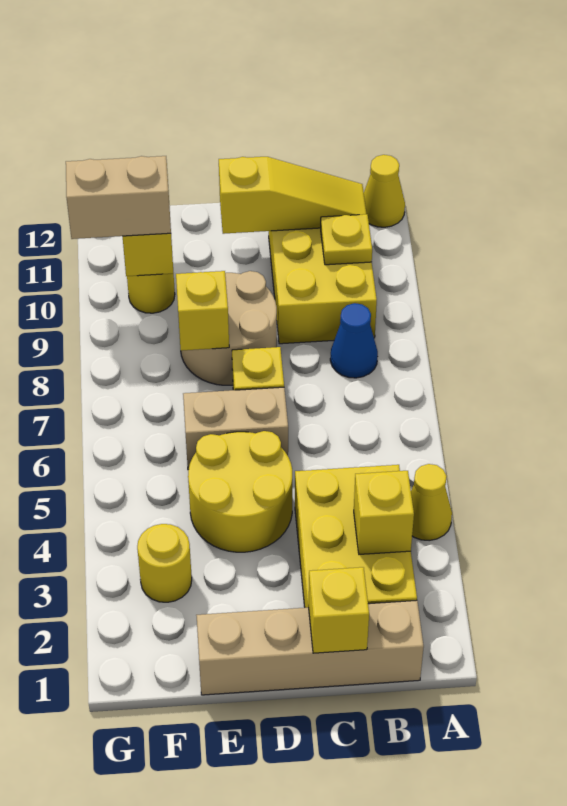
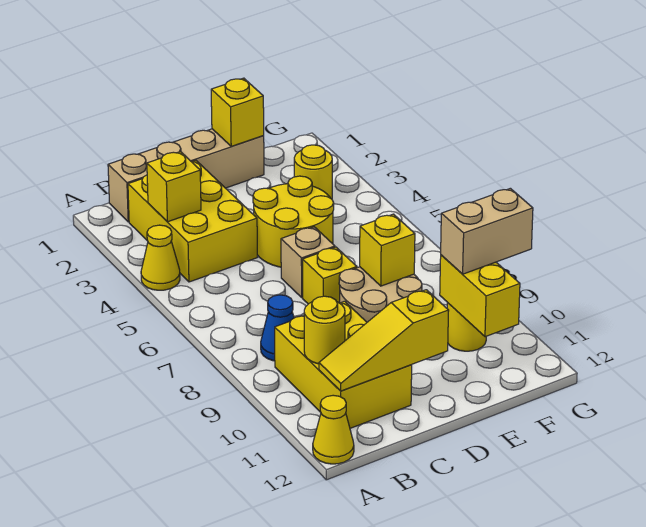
yellow plate B10 level 2 -> yellow round brick B10 level 2
yellow brick C1 level 2 -> yellow brick E1 level 2
tan brick D6:E6 level 1 -> tan brick D6 level 1

